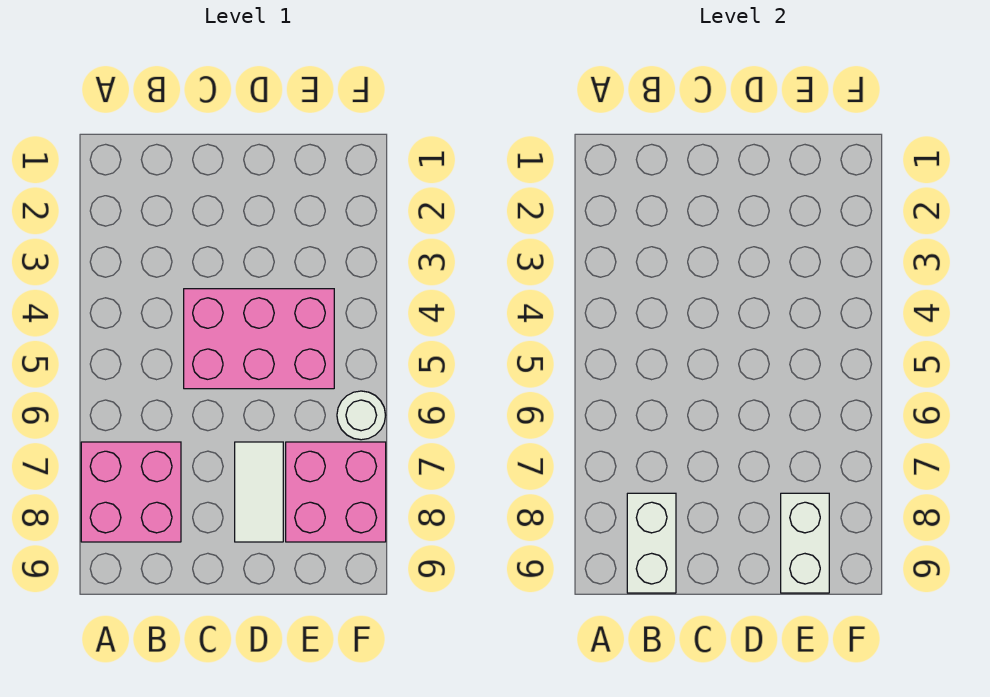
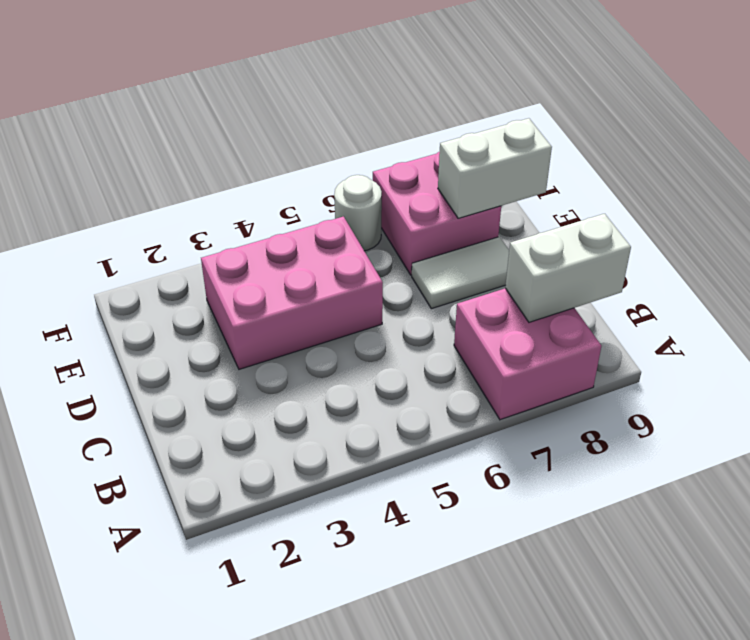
pink brick C4:E5 level 1 -> pink brick D3:E5 level 1

